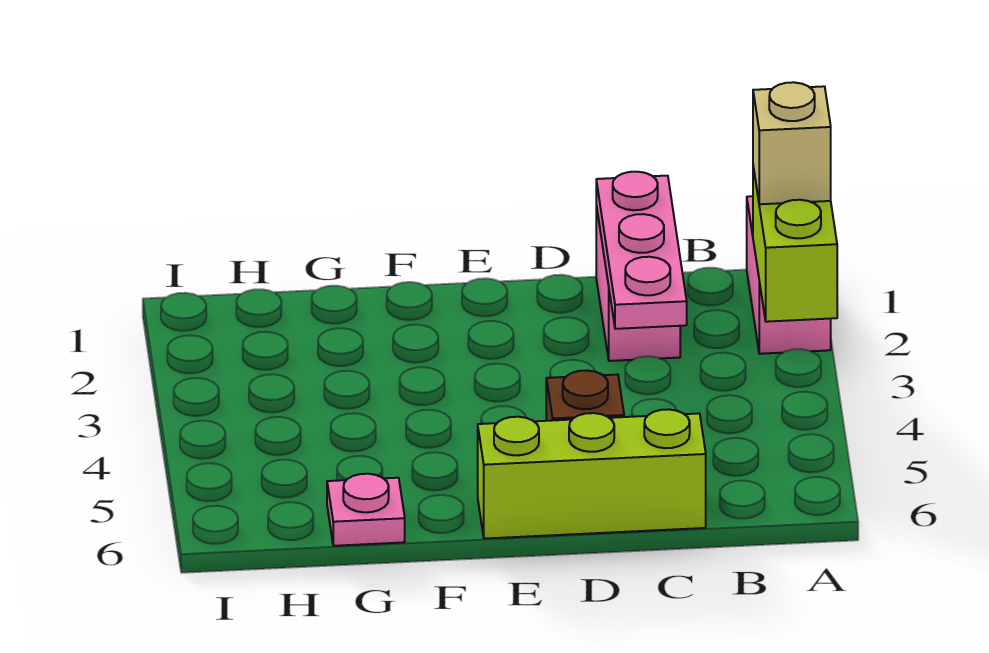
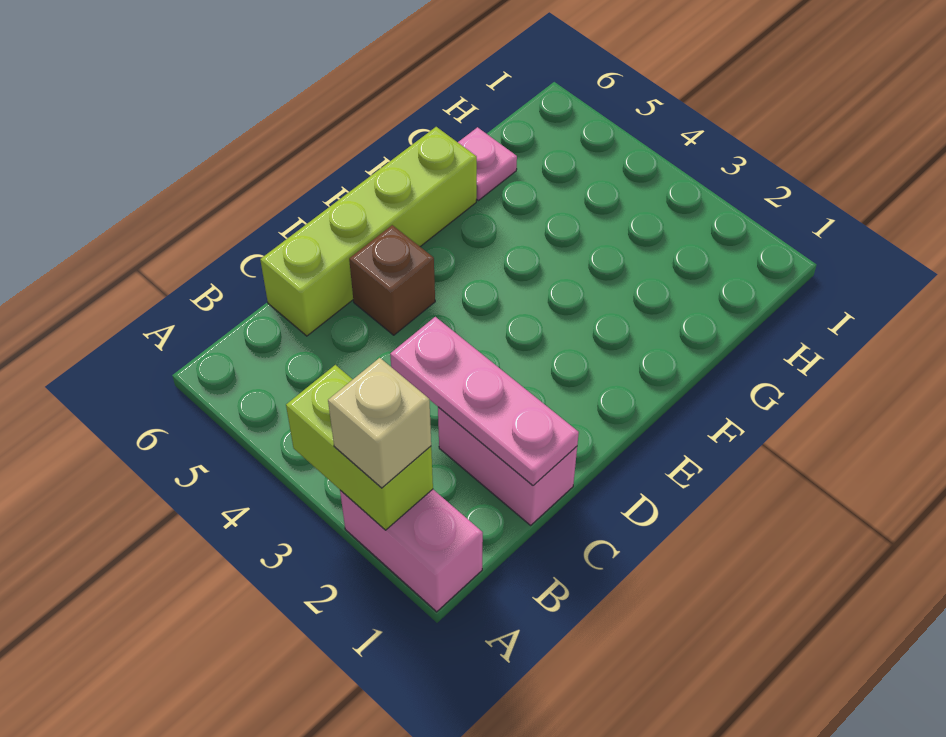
lime brick C6:E6 level 1 -> lime brick C6:F6 level 1

